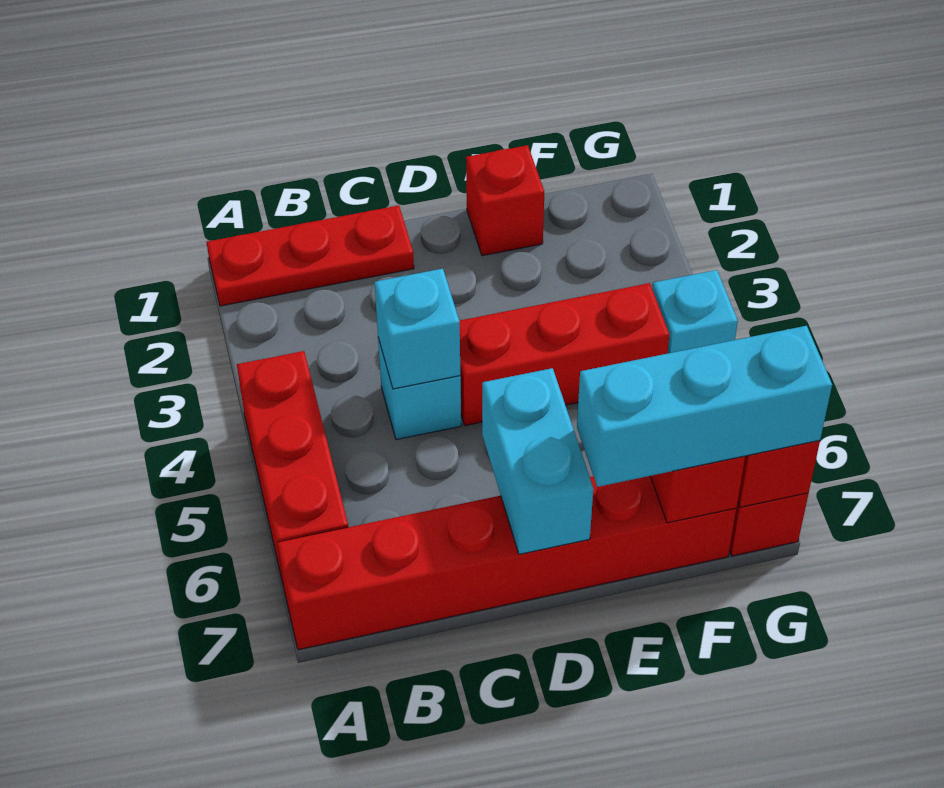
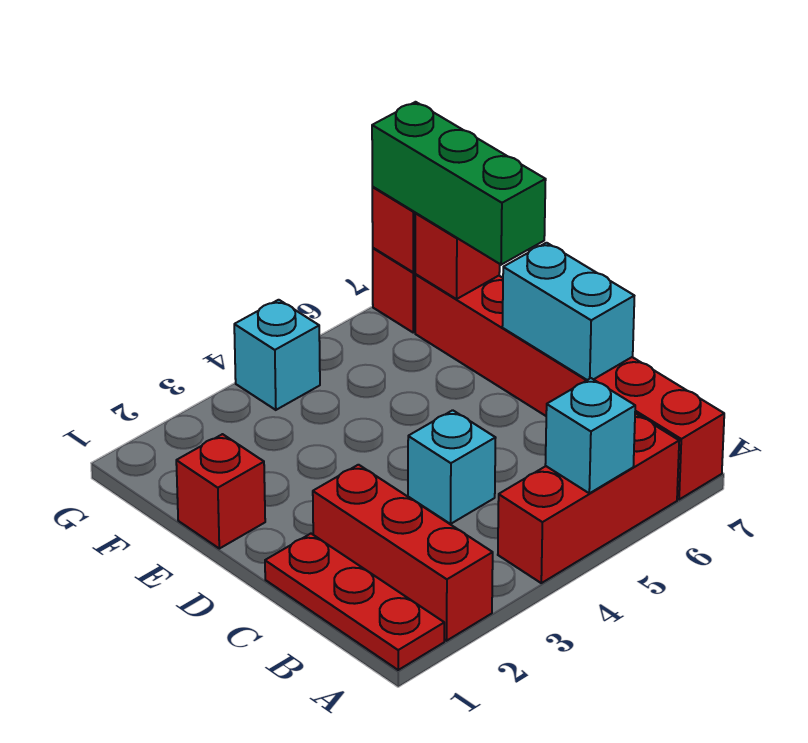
cyan brick C4 level 2 -> cyan brick A5 level 2
red brick D4:F4 level 1 -> red brick A2:C2 level 1
cyan brick D6:D7 level 2 -> cyan brick C7:D7 level 2
cyan brick E7:G7 level 3 -> green brick E7:G7 level 3

